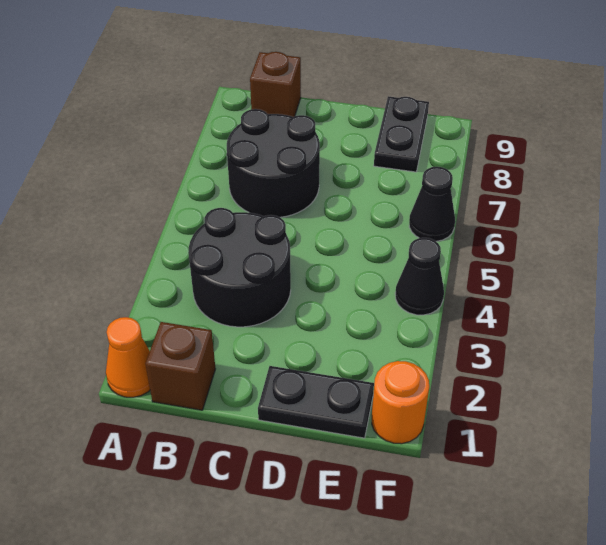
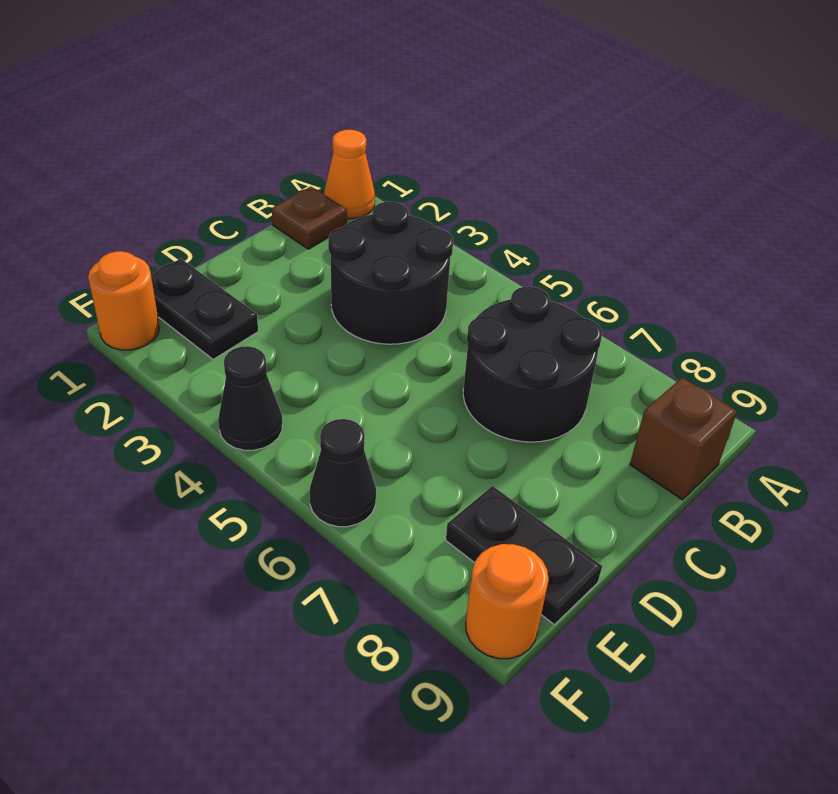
brown brick B1 level 1 -> brown plate B1 level 1
black plate D1:E1 level 1 -> black plate E1:E2 level 1
none -> orange round brick F9 level 1

